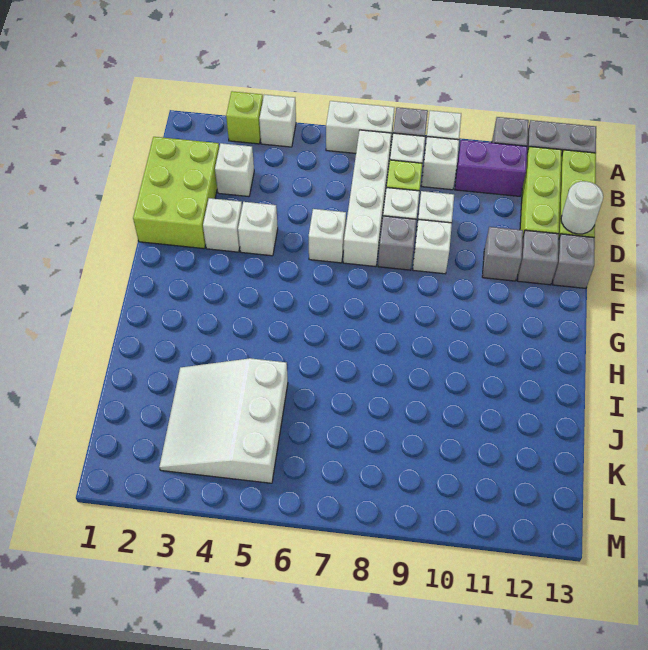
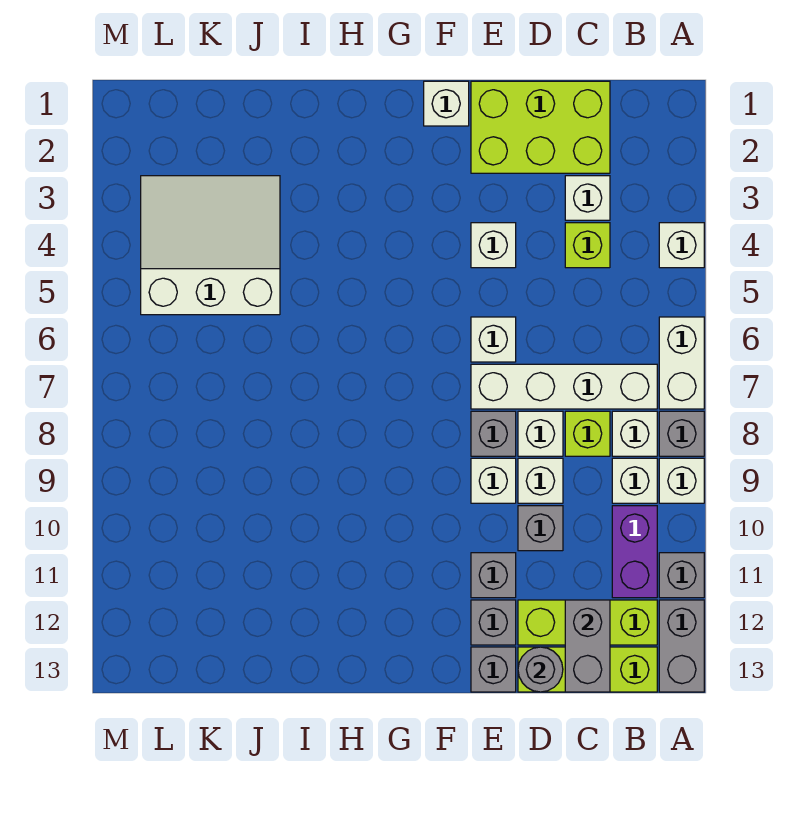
lime brick A3 level 1 -> lime brick C4 level 1
none -> grey brick C12:C13 level 2
none -> grey brick D10 level 1
white round brick D13 level 2 -> grey round brick D13 level 2
white brick E3 level 1 -> white brick F1 level 1

